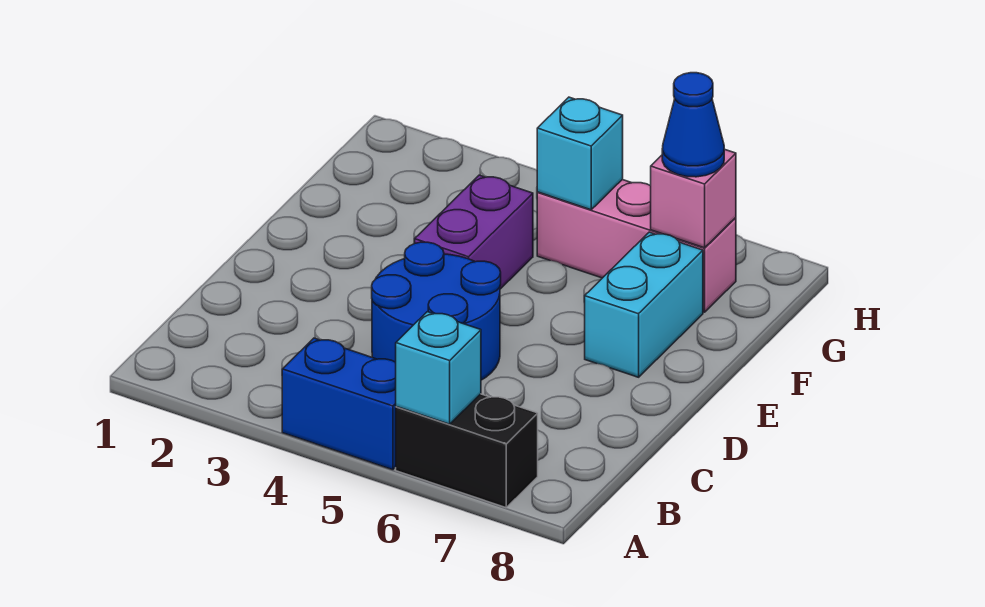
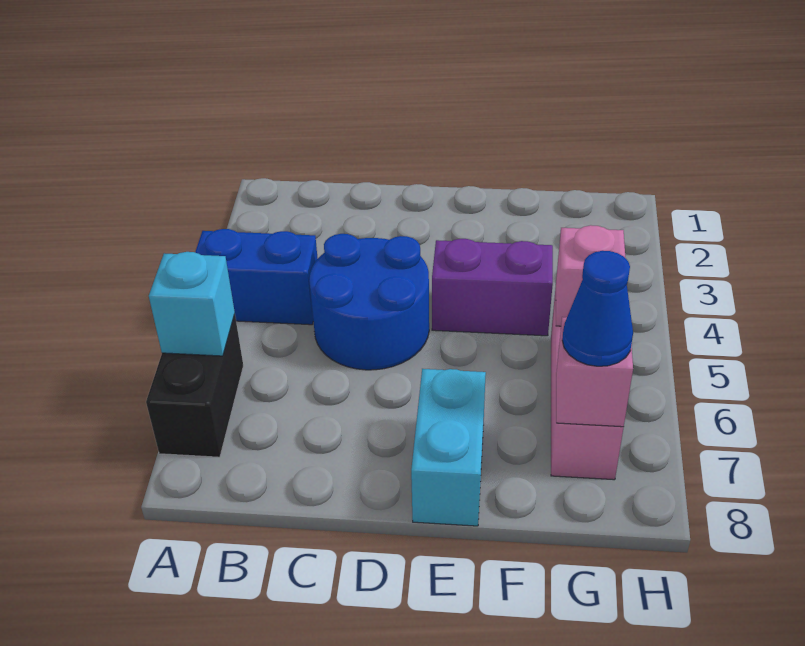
blue brick A4:A5 level 1 -> blue brick A4:B4 level 1
cyan brick E7:F7 level 1 -> cyan brick E7:E8 level 1
cyan brick G5 level 2 -> pink brick G5 level 2

